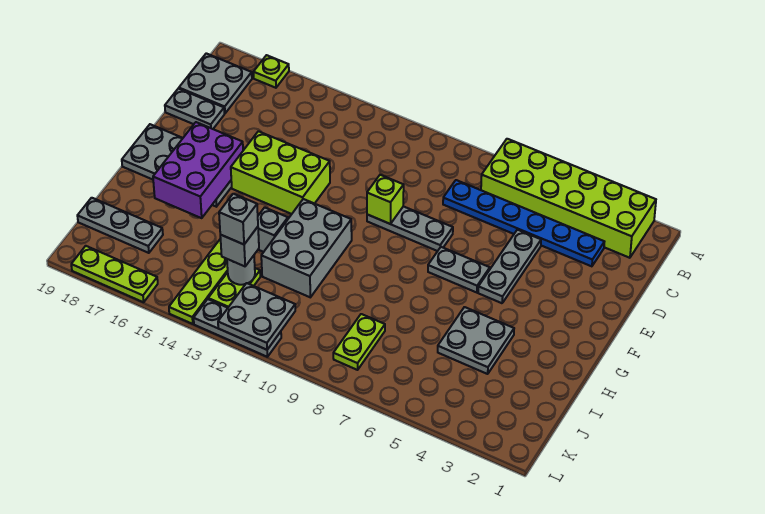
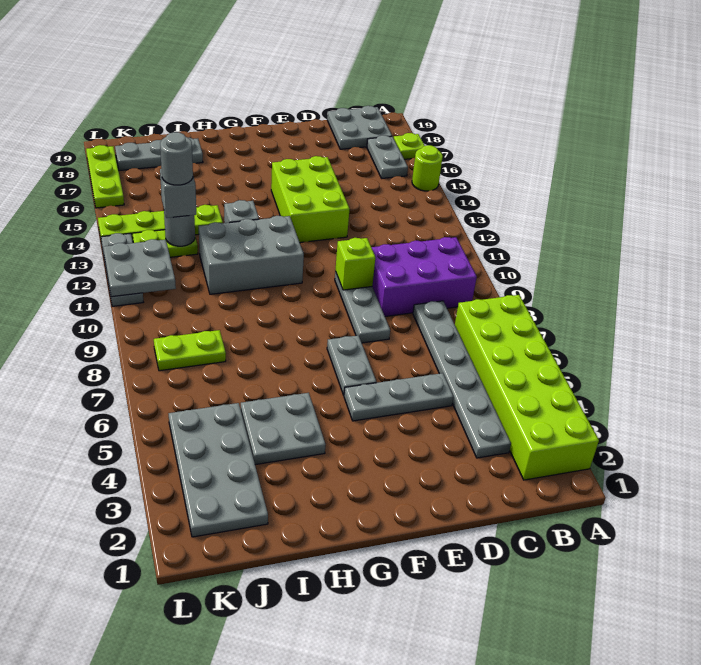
none -> lime round brick A15 level 1
blue plate C3:C8 level 1 -> grey plate C3:C8 level 1
grey plate D18:D19 level 1 -> grey plate B16:B17 level 1
grey plate F16:G19 level 1 -> grey plate J2:K5 level 1
purple brick F16:H17 level 2 -> purple brick B9:D10 level 1
grey brick J13 level 4 -> grey round brick J13 level 4
grey plate J17:J19 level 1 -> grey plate I18:K18 level 1

